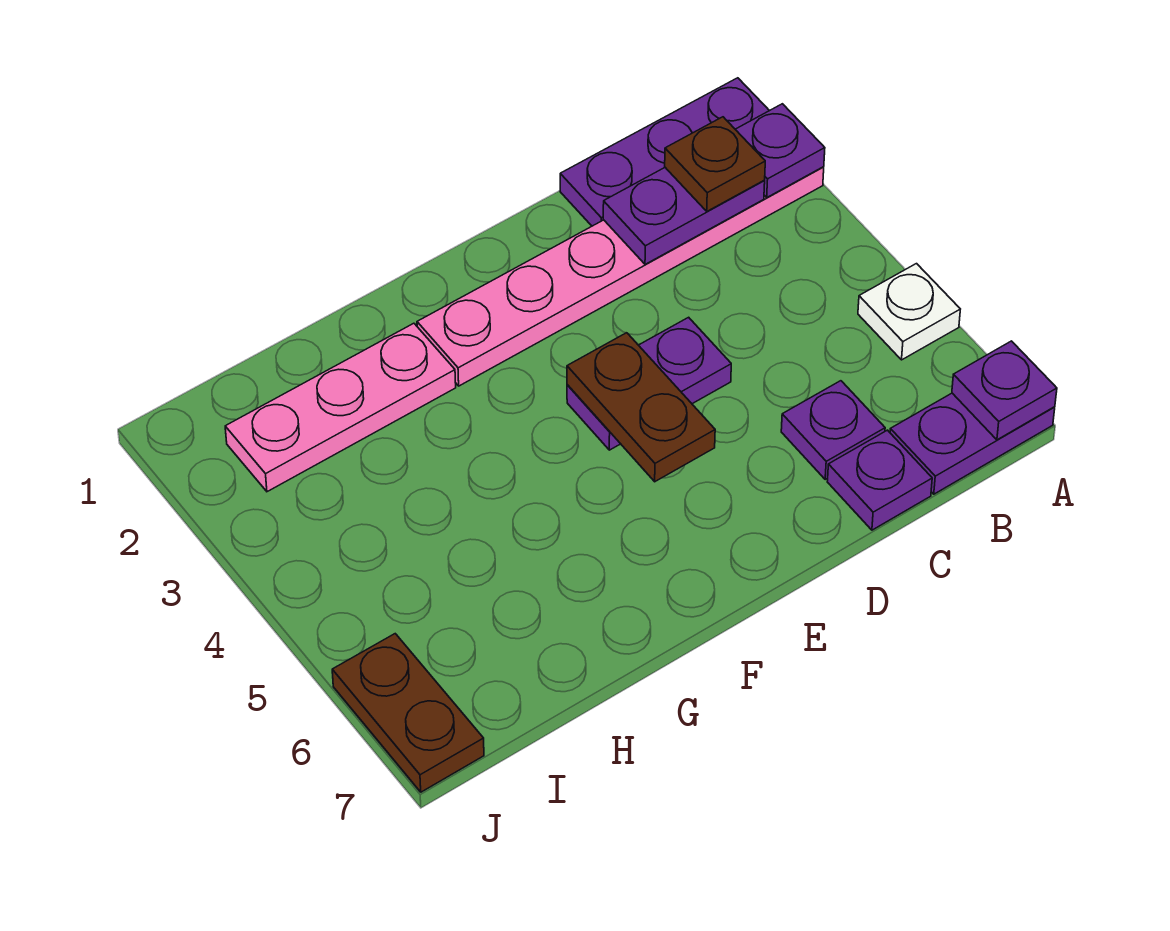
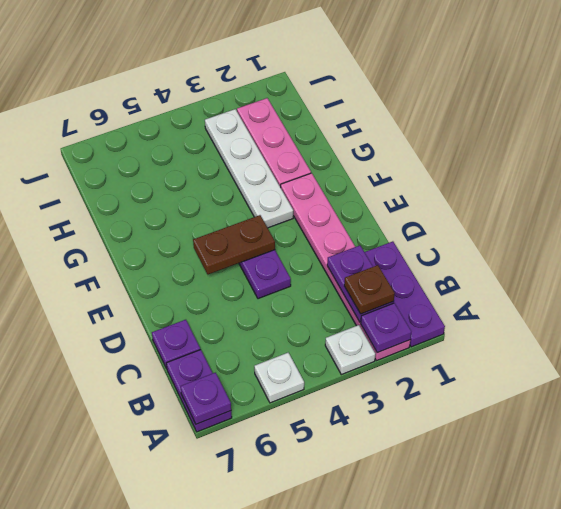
none -> white plate A3 level 1
purple plate C6 level 1 -> none
none -> white plate F3:I3 level 1
brown plate J6:J7 level 1 -> none

